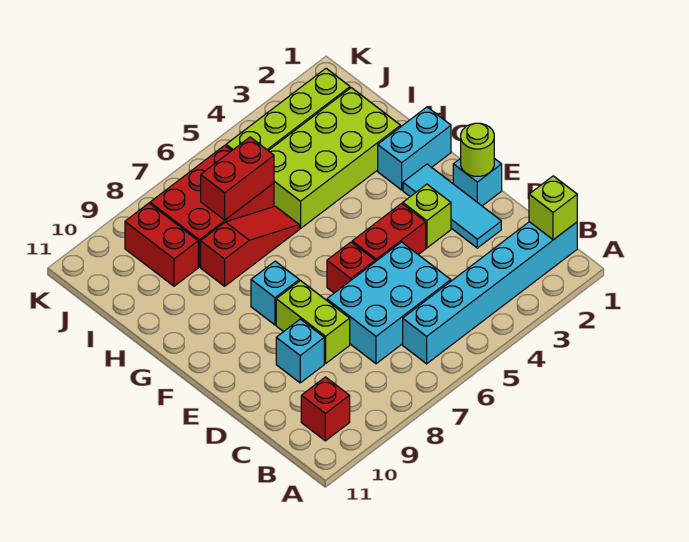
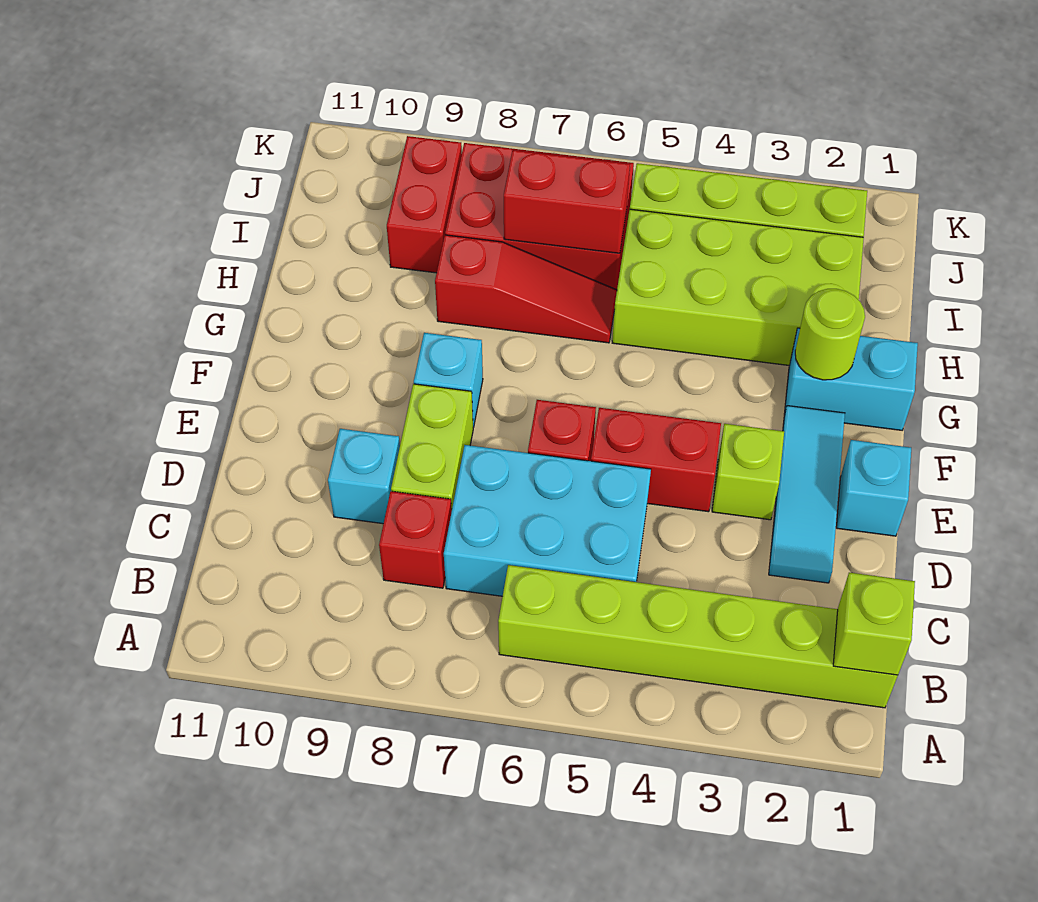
cyan brick B1:B6 level 1 -> lime brick B1:B6 level 1
red brick B10 level 1 -> red brick C8 level 1
lime round brick E1 level 2 -> lime round brick G2 level 2

